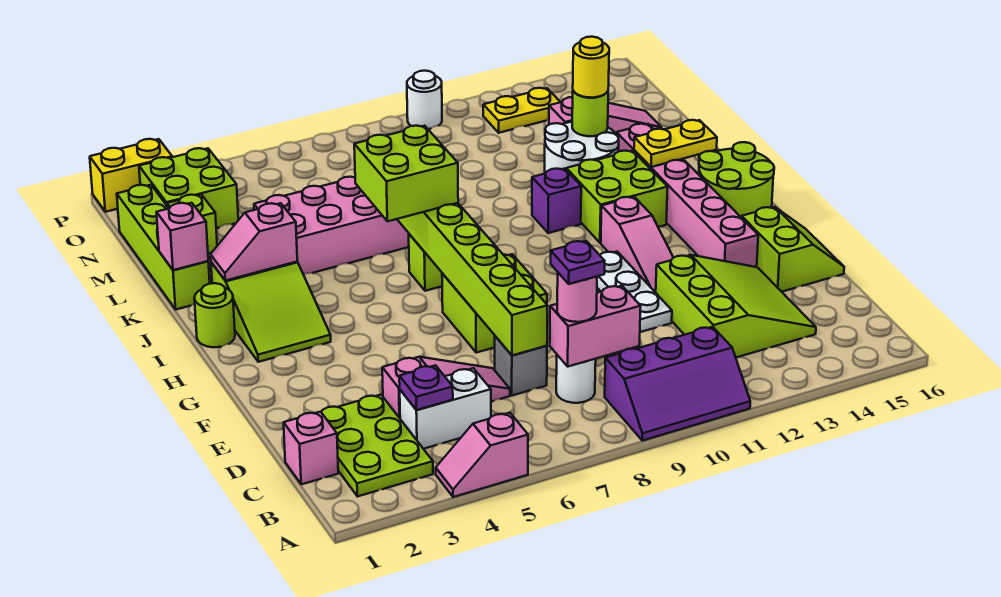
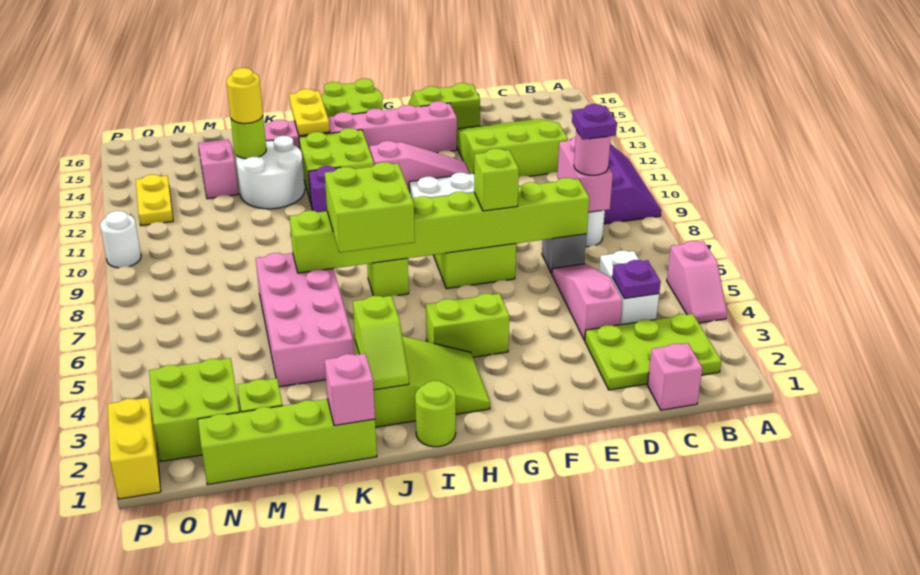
none -> lime brick F7 level 3
none -> lime brick G4:H4 level 1
pink slope J2:J3 level 2 top 3 -> lime slope J2:J3 level 2 top 3

